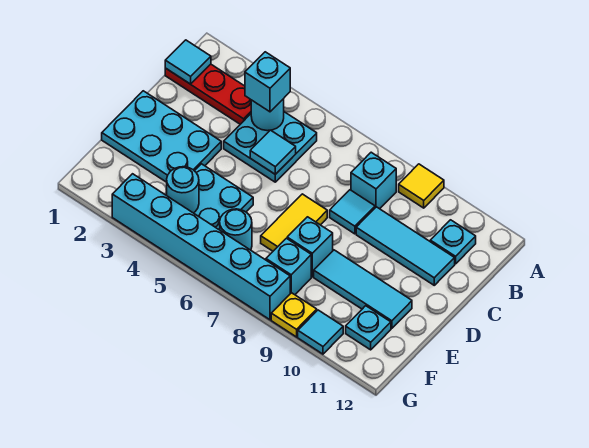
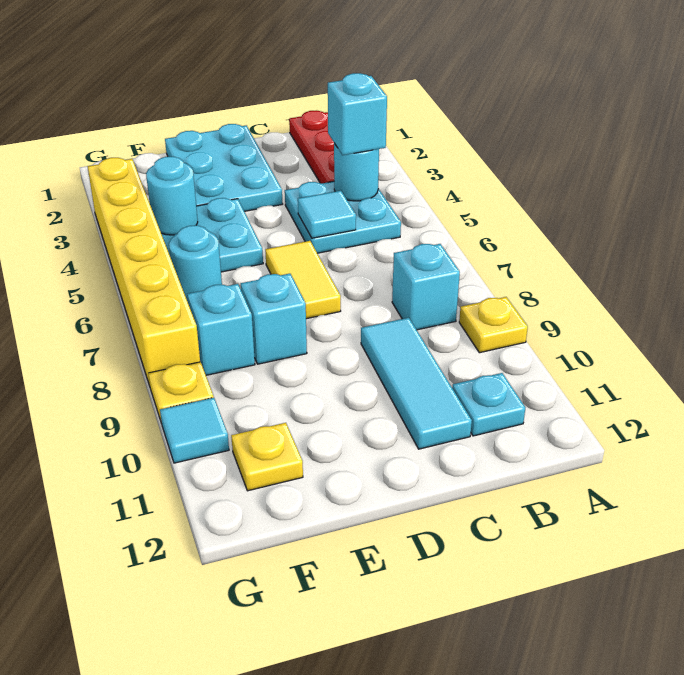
yellow tile A9 level 1 -> yellow plate A9 level 1
cyan tile B1 level 2 -> none
cyan tile C8 level 1 -> none
yellow tile D7:E7 level 1 -> yellow tile D6:D7 level 1
cyan tile E9:E11 level 1 -> none
cyan plate F11 level 1 -> yellow plate F11 level 1
cyan brick G3:G8 level 1 -> yellow brick G3:G8 level 1

